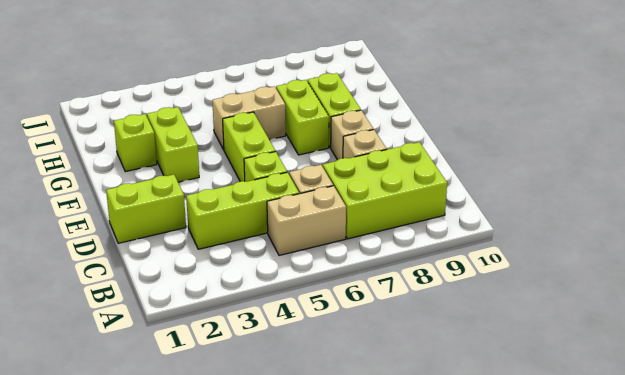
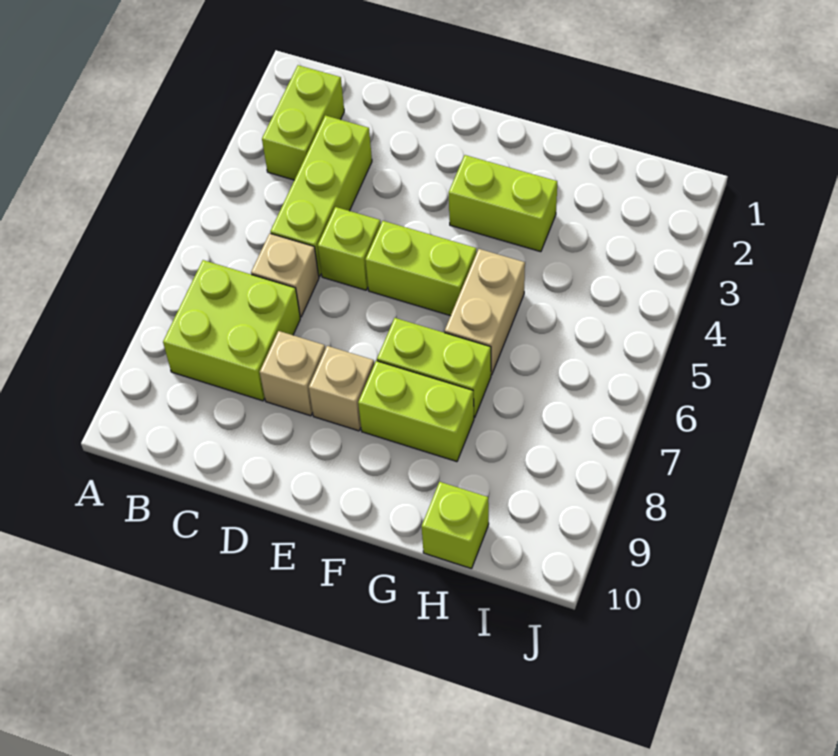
tan brick B5:B6 level 1 -> none
lime brick B7:C9 level 1 -> lime brick B7:C8 level 1
lime brick D1:D2 level 1 -> lime brick B2:B3 level 1
lime brick G2 level 1 -> lime brick H10 level 1

